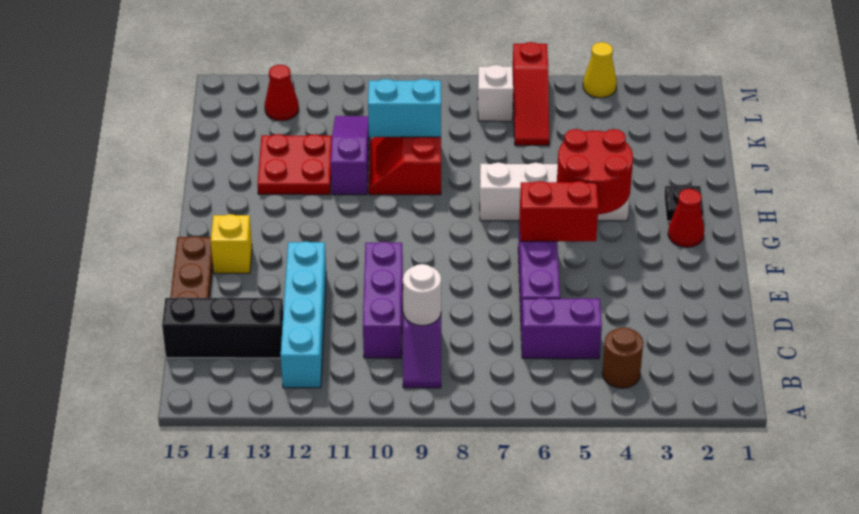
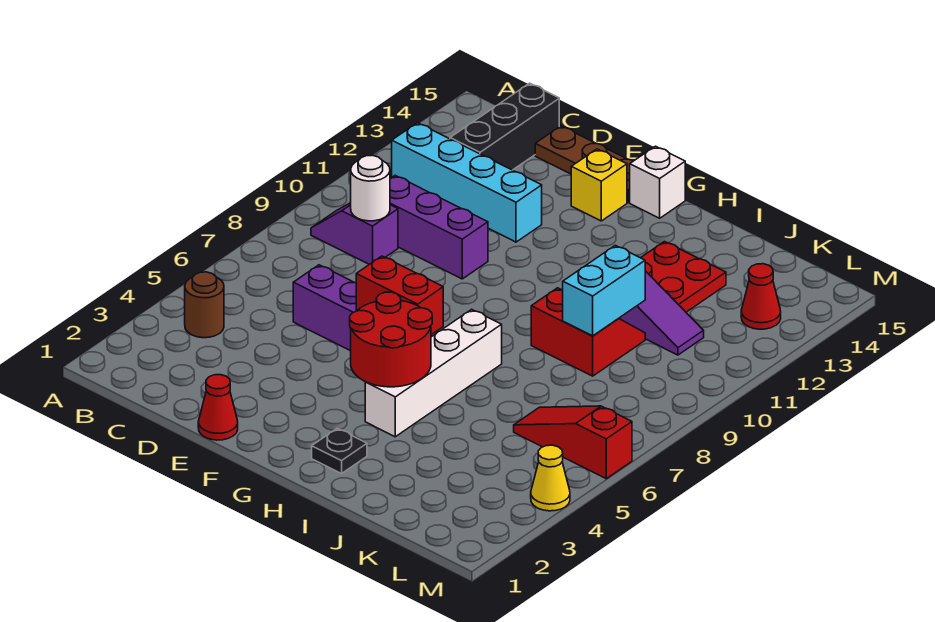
purple brick C5:C6 level 1 -> none
red brick F5:F6 level 2 -> red brick F6:G6 level 2
red cone G2 level 1 -> red cone E1 level 1
white brick L7 level 1 -> white brick G15 level 1

